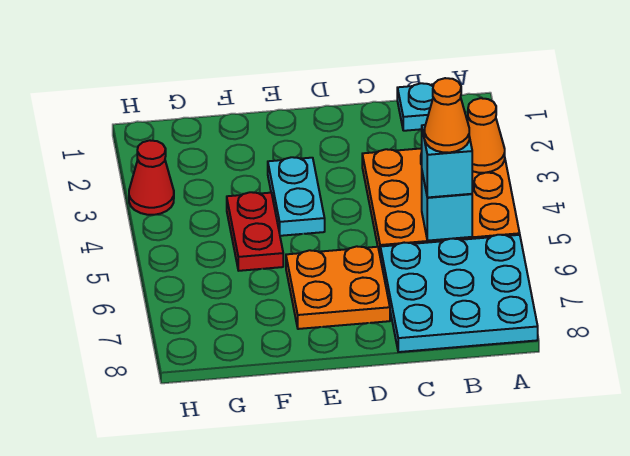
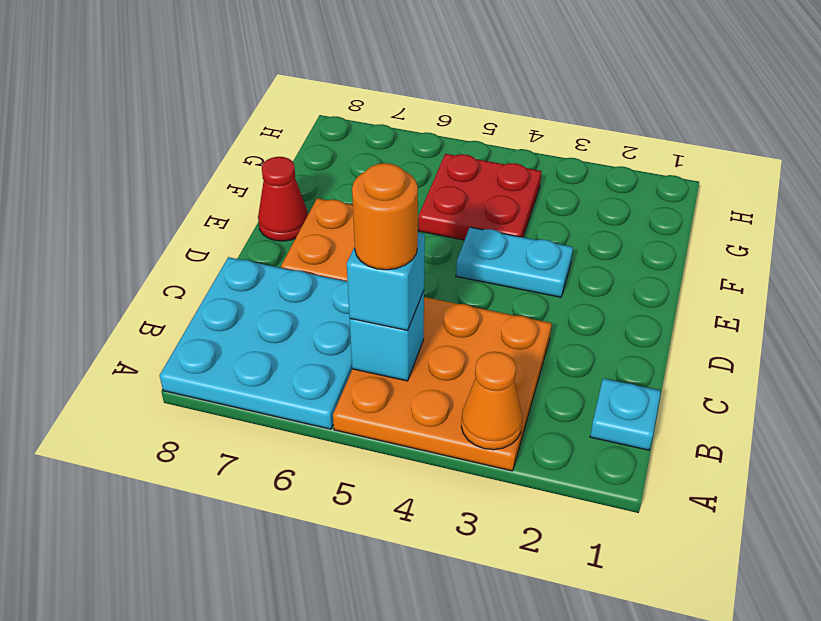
orange cone B5 level 4 -> orange round brick B5 level 4
red plate F4:F5 level 1 -> red plate F4:G5 level 1
red cone H3 level 1 -> red cone E8 level 1

